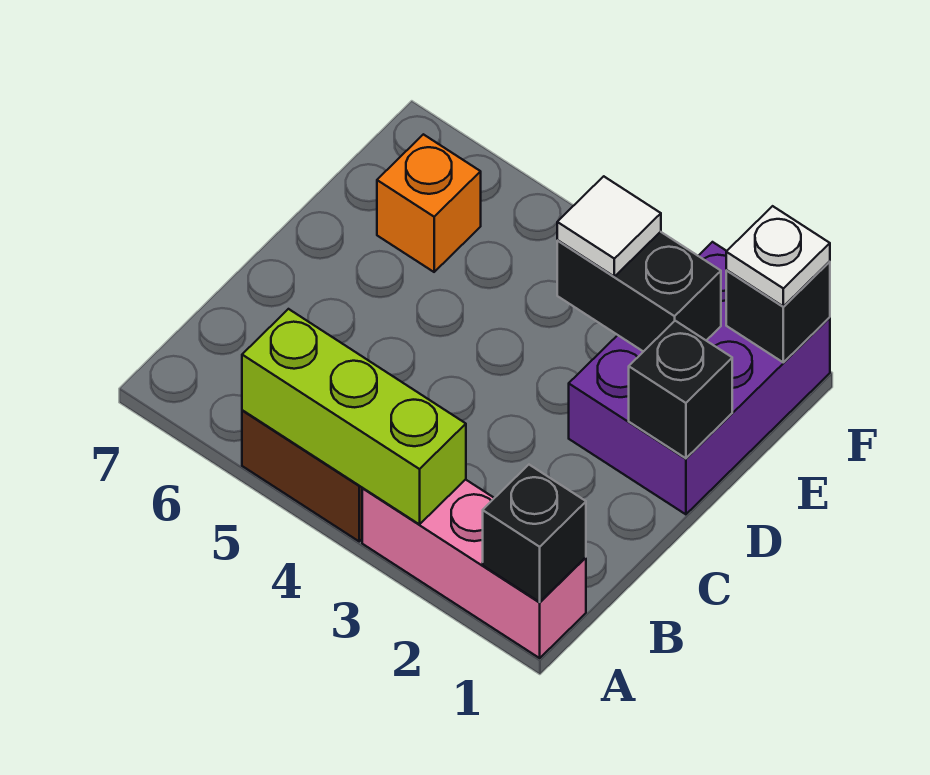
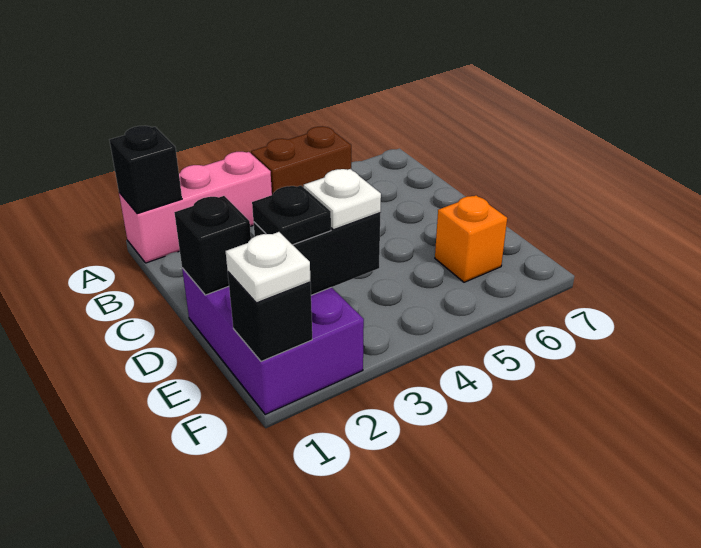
lime brick A3:A5 level 2 -> none
none -> black plate E2 level 3
white tile E3 level 3 -> white plate E3 level 3

